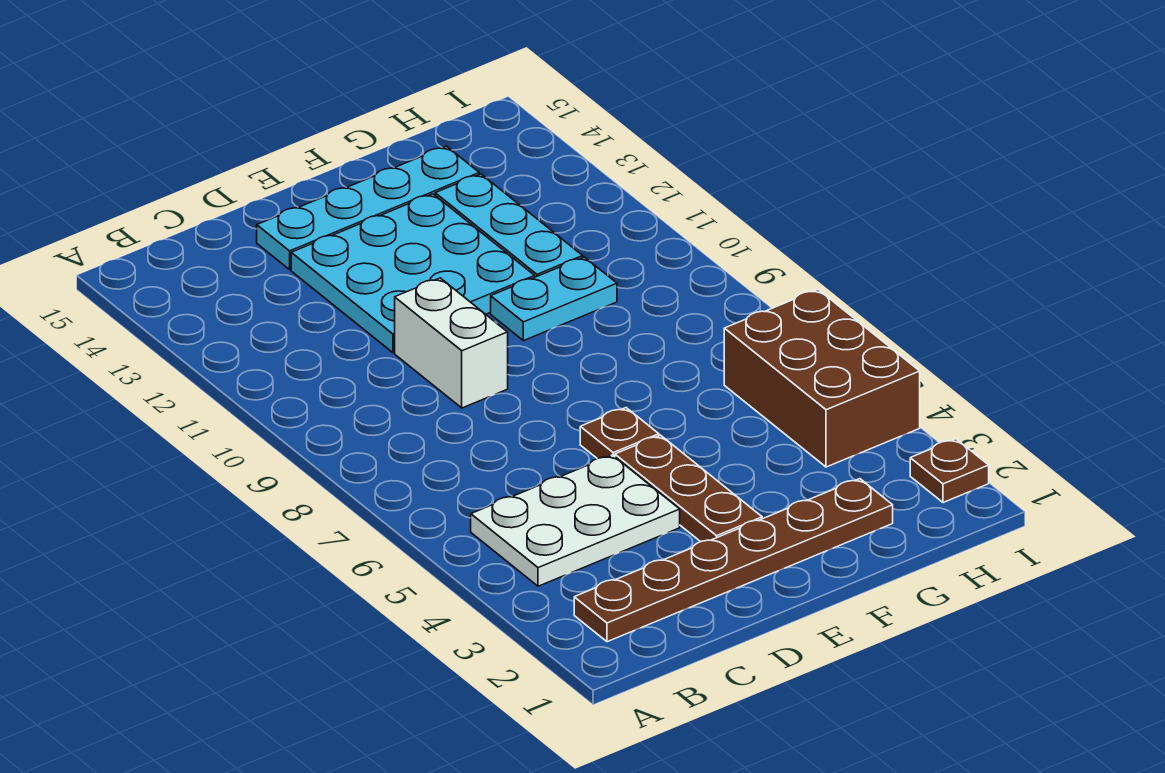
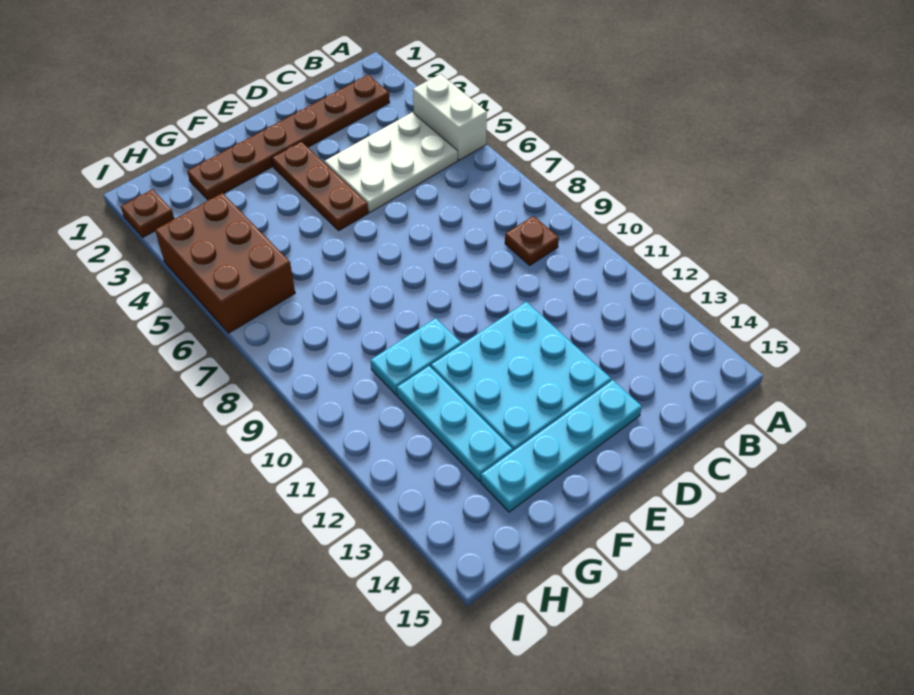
white brick D9:D10 level 1 -> white brick A4:A5 level 1
brown plate E6 level 1 -> brown plate B9 level 1

